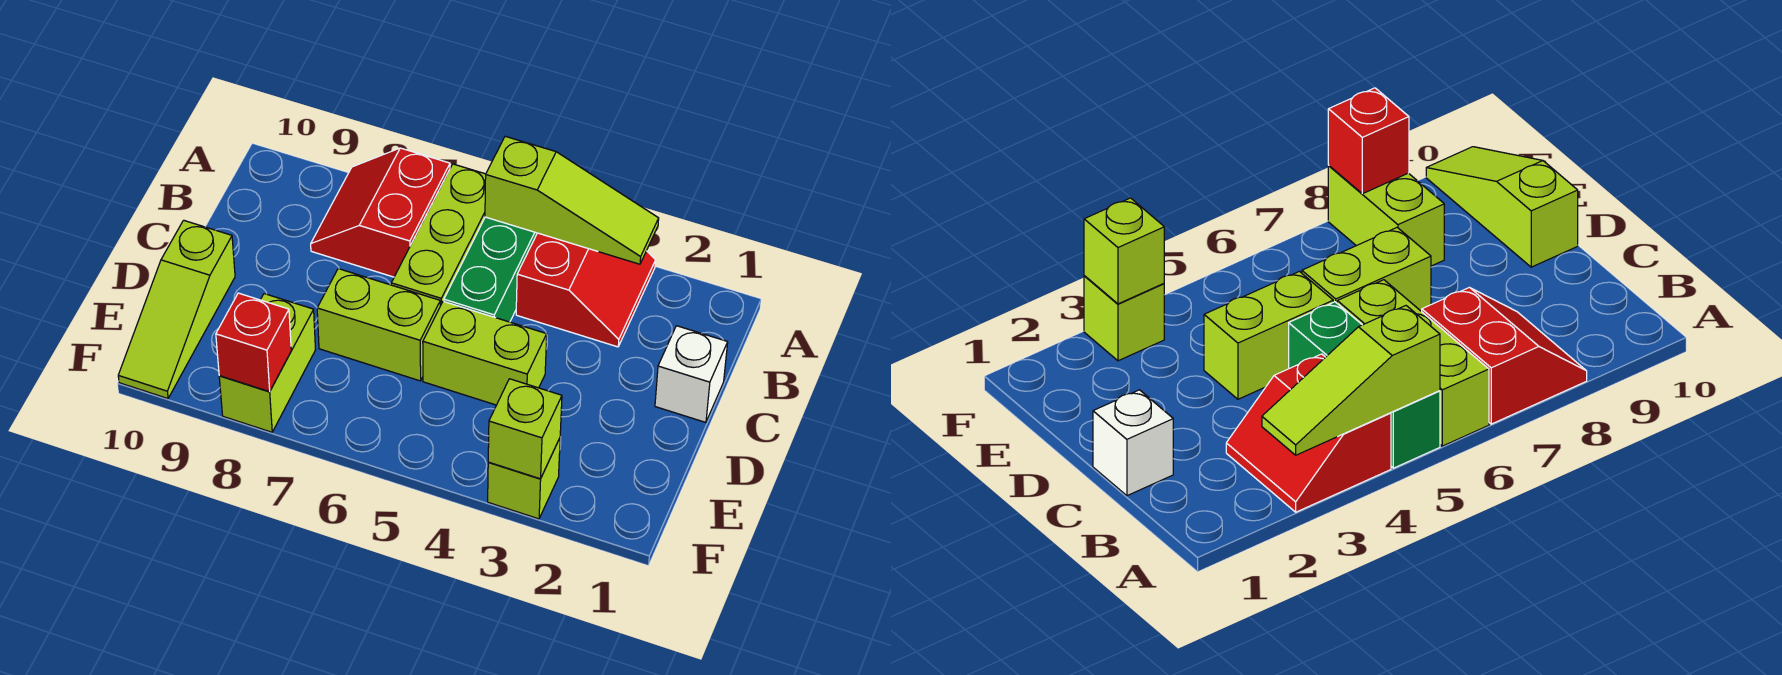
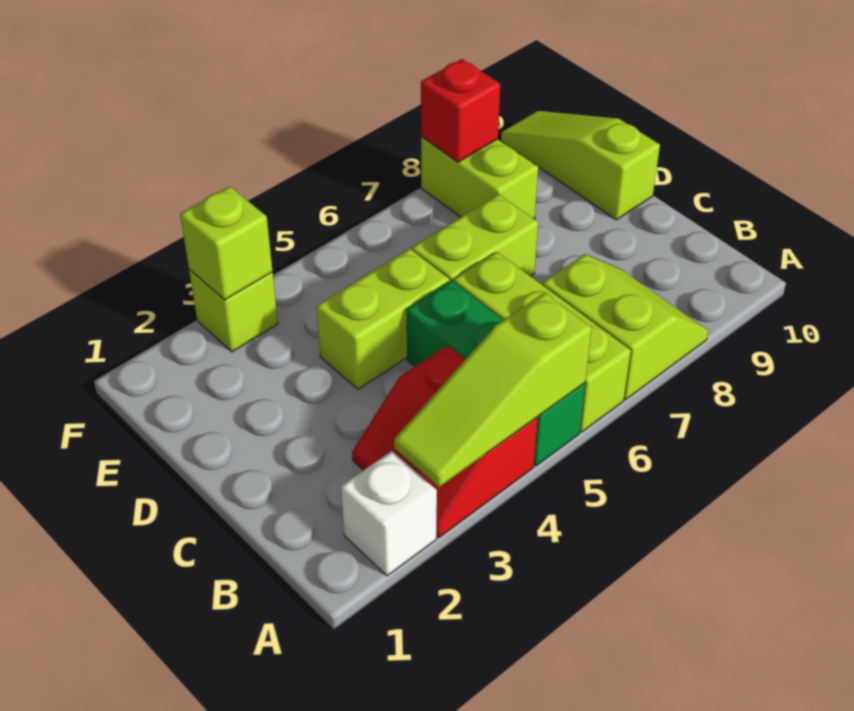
red slope A7:B8 level 1 top 7 -> lime slope A7:B8 level 1 top 7
white brick C1 level 1 -> white brick A2 level 1

